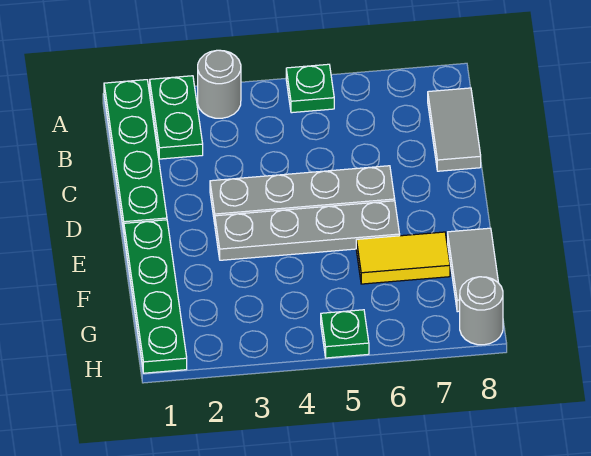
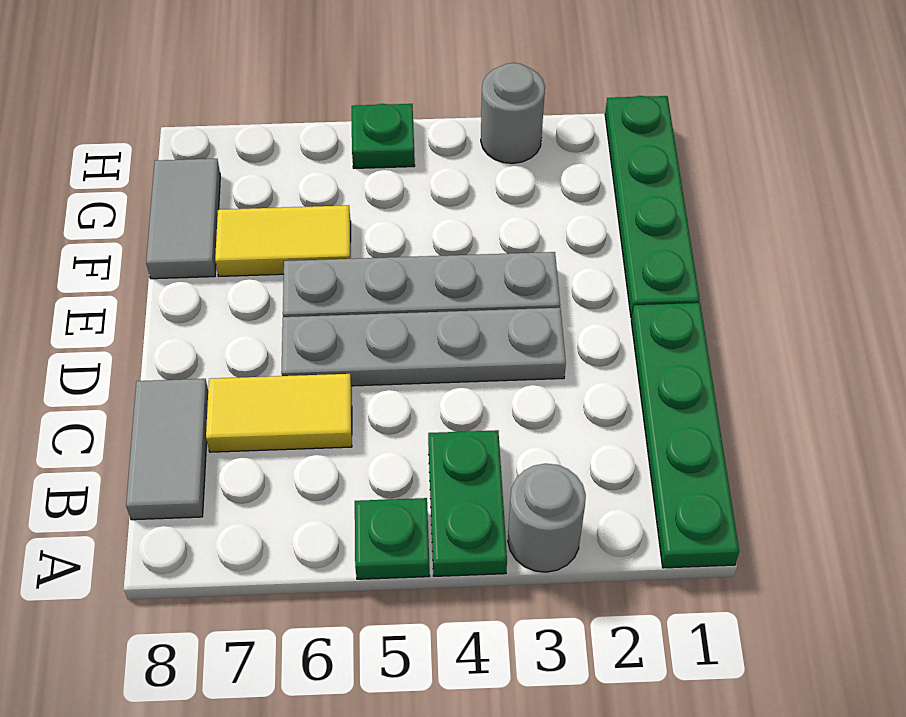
green plate A2:B2 level 1 -> green plate A4:B4 level 1
none -> yellow tile C6:C7 level 1
grey round brick H8 level 1 -> grey round brick H3 level 1

